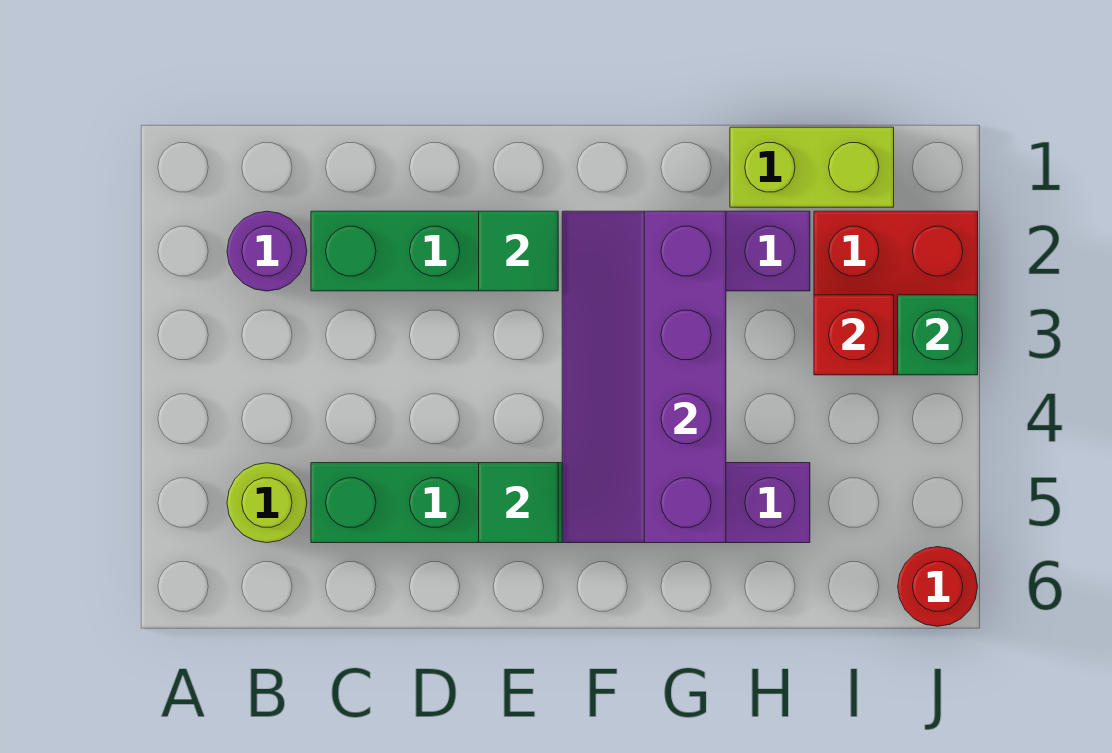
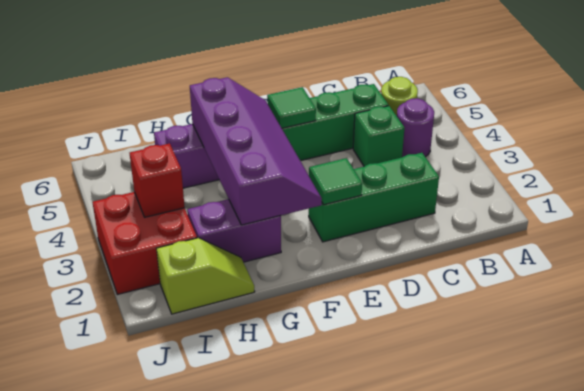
purple round brick B2 level 1 -> purple round brick B4 level 1
lime brick H1:I1 level 1 -> lime slope H1:I1 level 1 top I
green brick J3 level 2 -> green brick C4 level 1
red round brick J6 level 1 -> none

